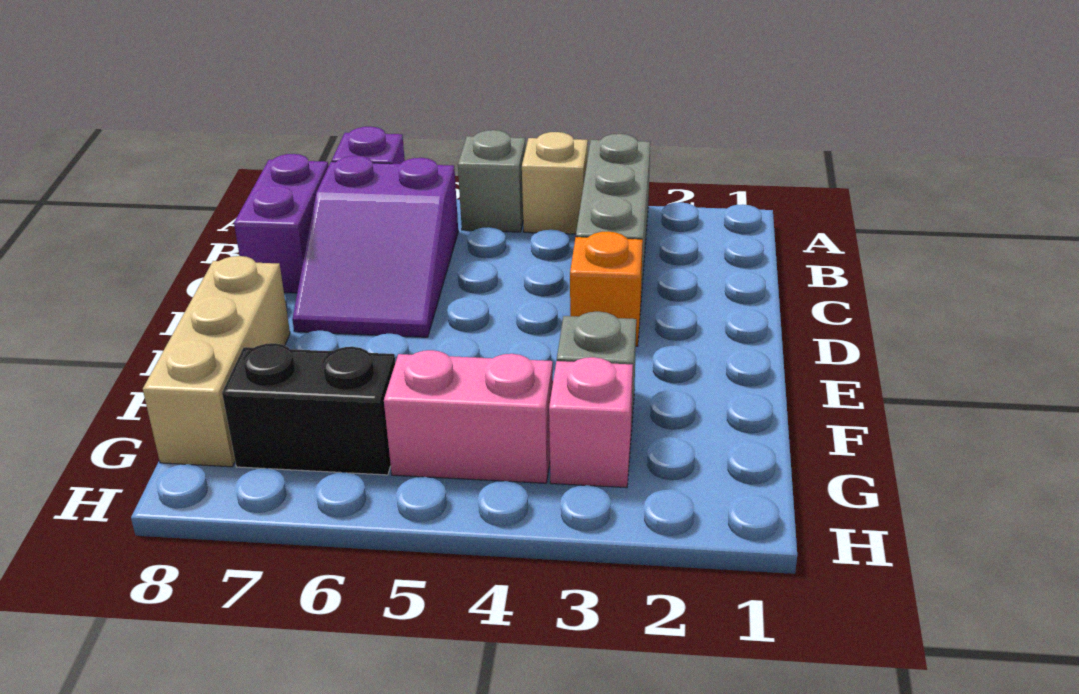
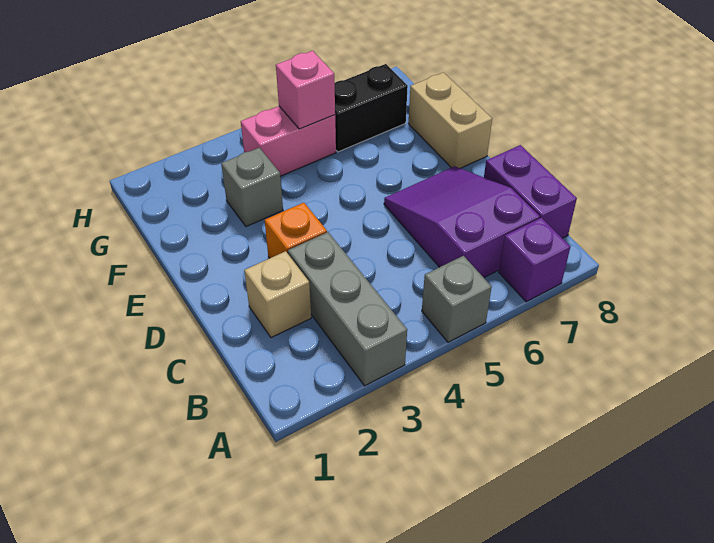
tan brick A4 level 1 -> tan brick C2 level 1
tan brick E8:G8 level 1 -> tan brick E8:F8 level 1
pink brick G3 level 1 -> pink brick G5 level 2

